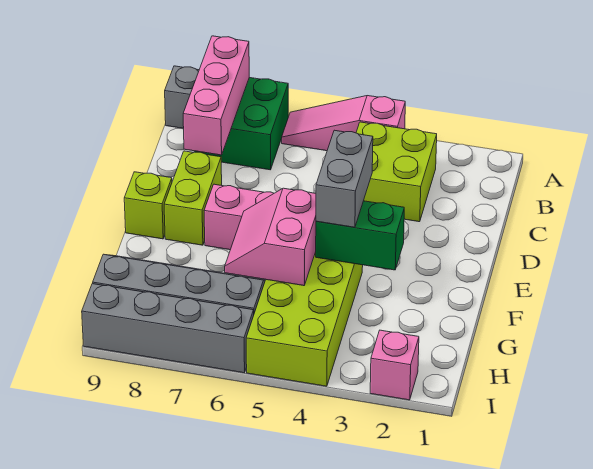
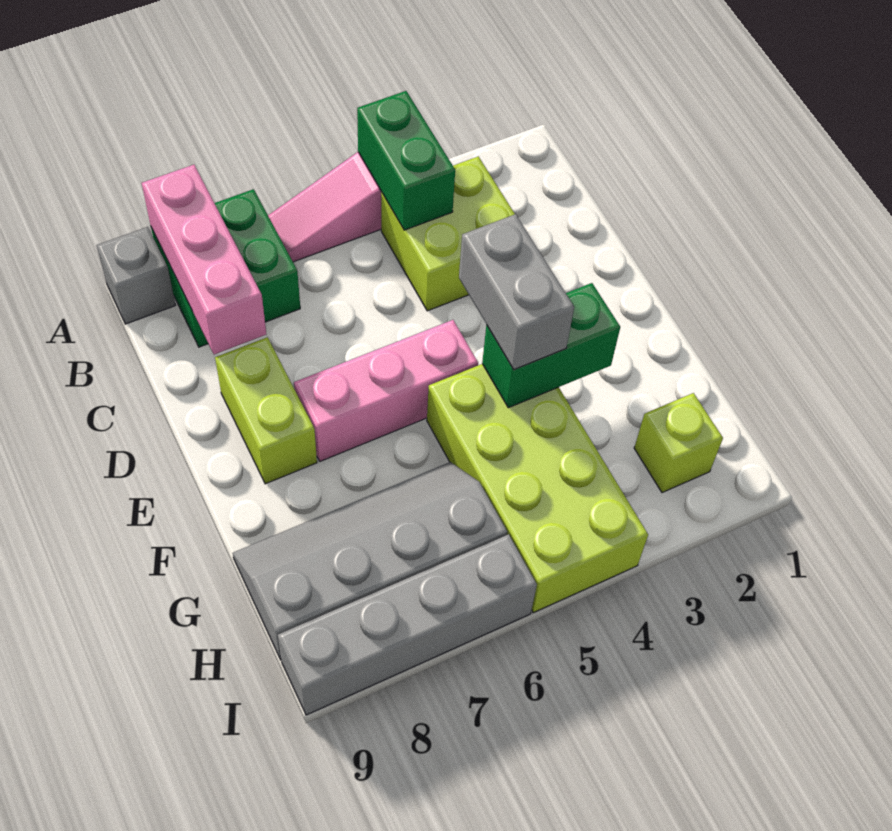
none -> green brick A4:B4 level 2
lime brick E9 level 1 -> lime brick H2 level 1
pink slope F5:G6 level 2 top 5 -> none
pink brick I2 level 1 -> none

